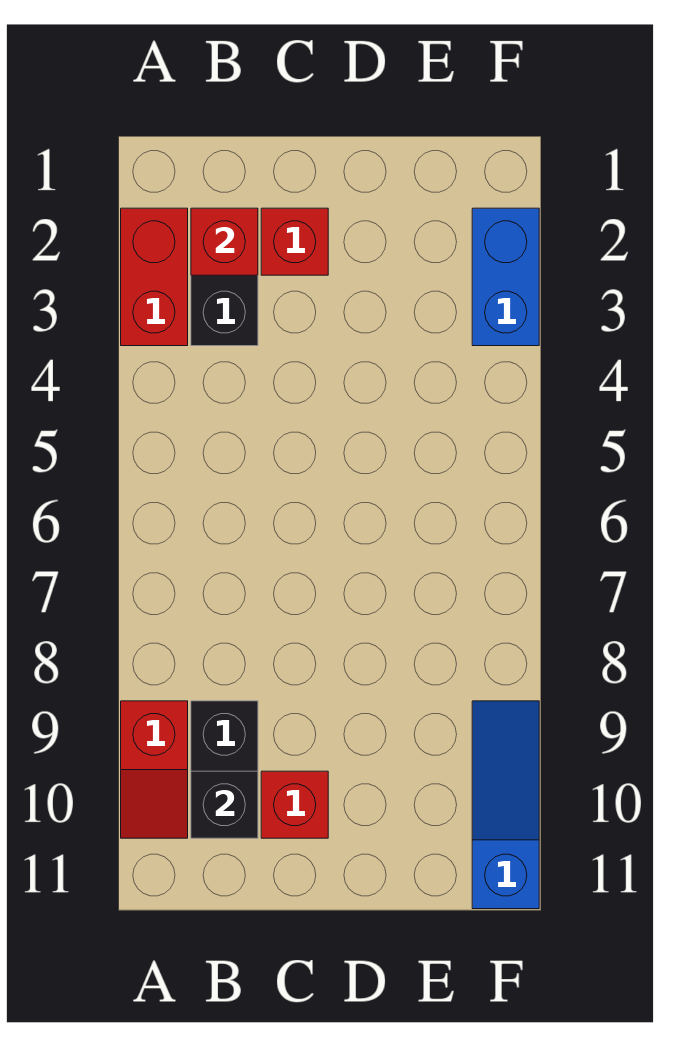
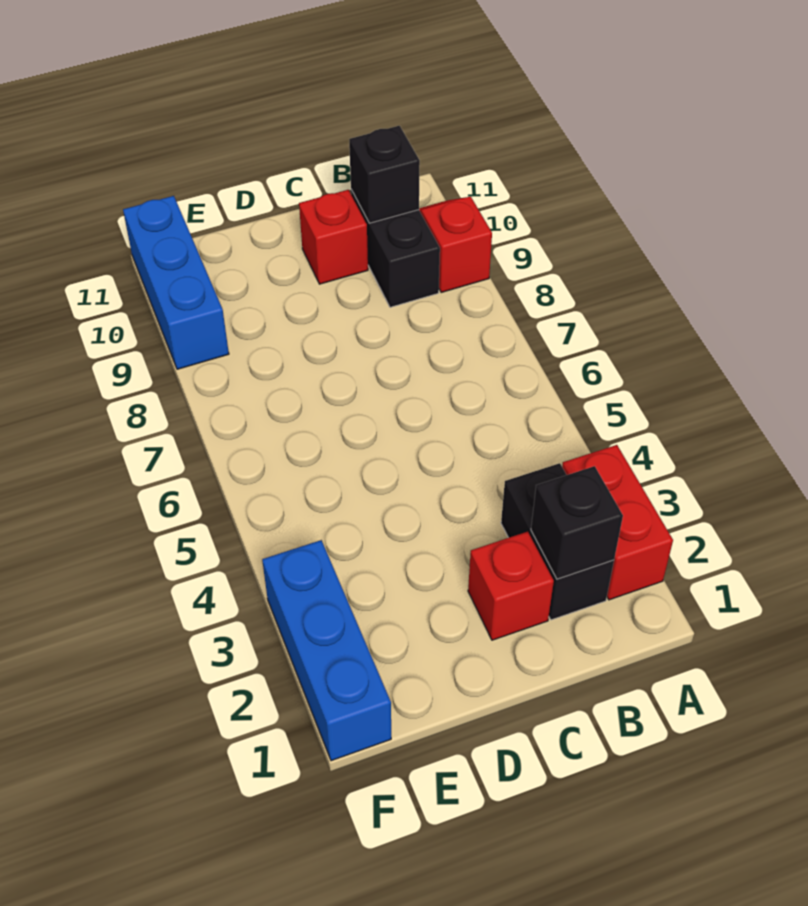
red brick B2 level 2 -> black brick B2 level 2
blue brick F2:F3 level 1 -> blue brick F1:F3 level 1
blue slope F9:F11 level 1 top 11 -> blue brick F9:F11 level 1

